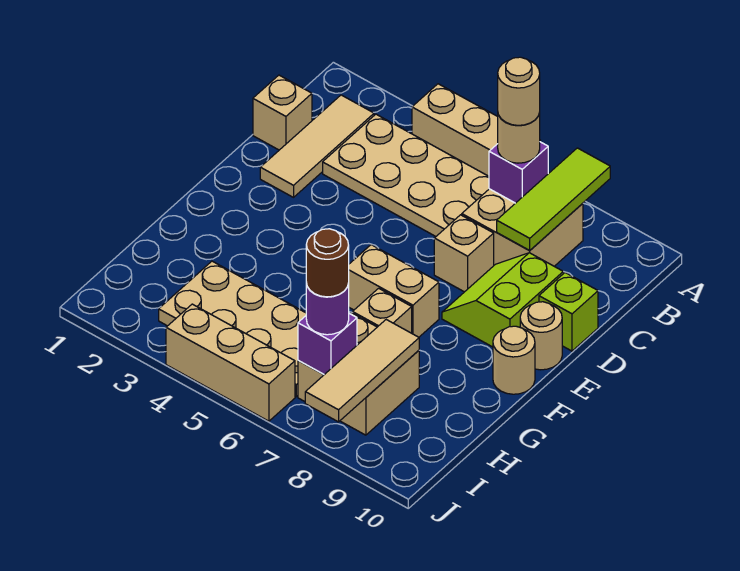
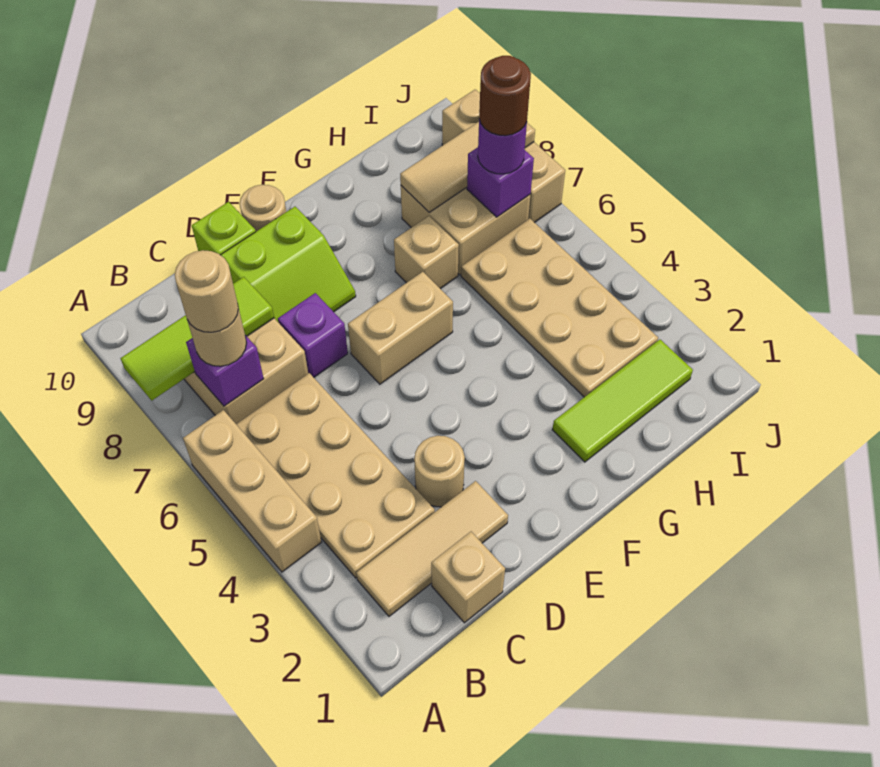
tan brick D7 level 1 -> purple brick D7 level 1
tan brick F6:F7 level 1 -> tan brick E6:F6 level 1
tan round brick F10 level 1 -> tan round brick D3 level 1
none -> lime tile G2:I2 level 1
tan brick J4:J6 level 1 -> tan brick J7:J9 level 1

